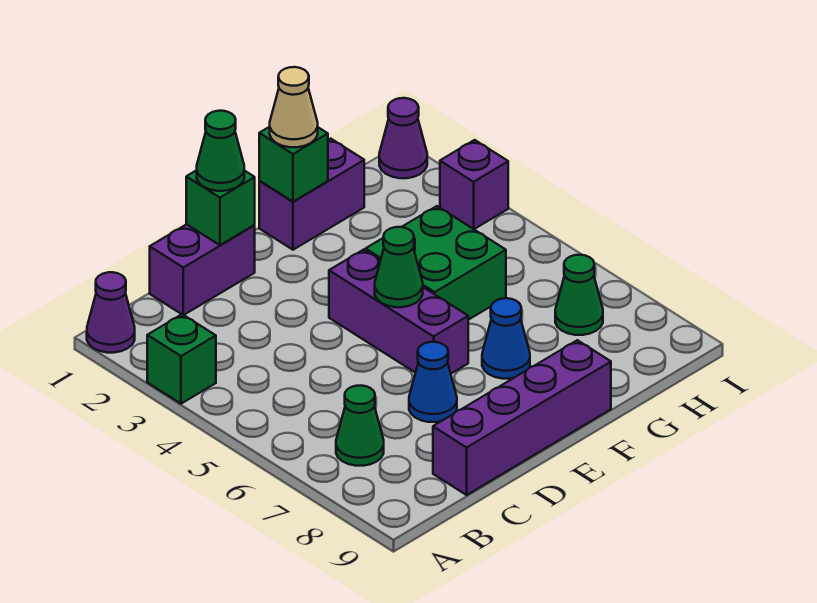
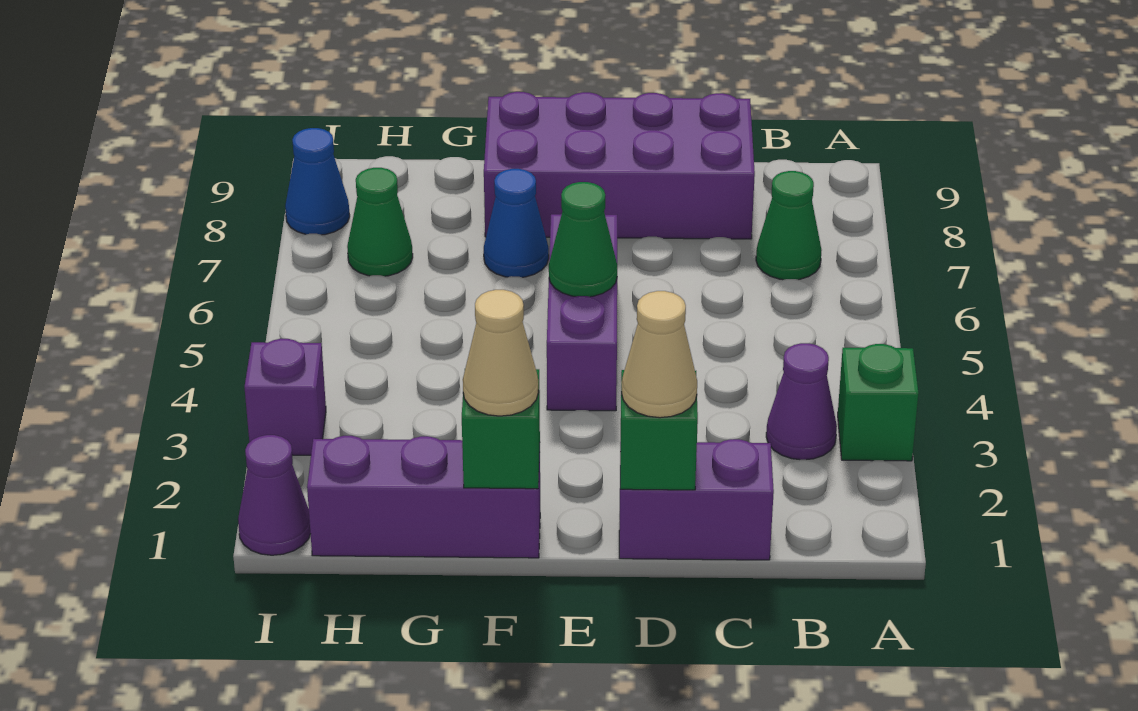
purple cone A1 level 1 -> purple cone B3 level 1
purple brick C9:F9 level 1 -> purple brick C8:F9 level 1
green cone D1 level 3 -> tan cone D1 level 3
blue cone D7 level 1 -> blue cone I8 level 1
purple brick F1:G1 level 1 -> purple brick F1:H1 level 1
green brick F4:G5 level 1 -> none

